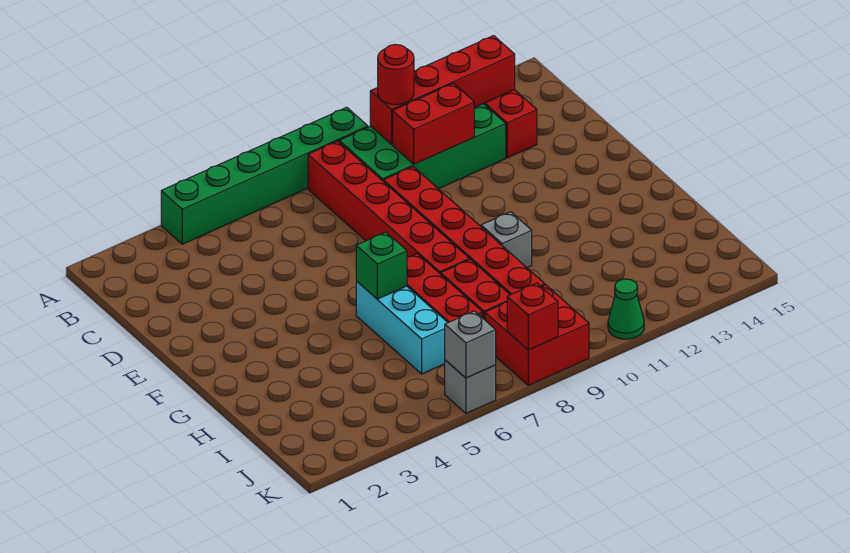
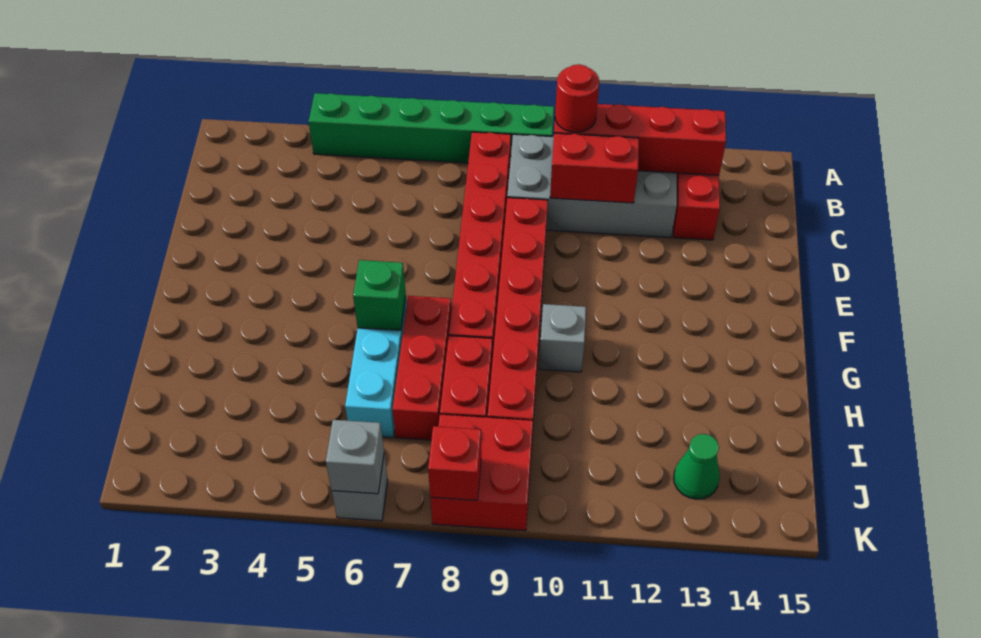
green brick B9:C12 level 1 -> grey brick B9:C12 level 1
green cone K11 level 1 -> green cone J13 level 1

